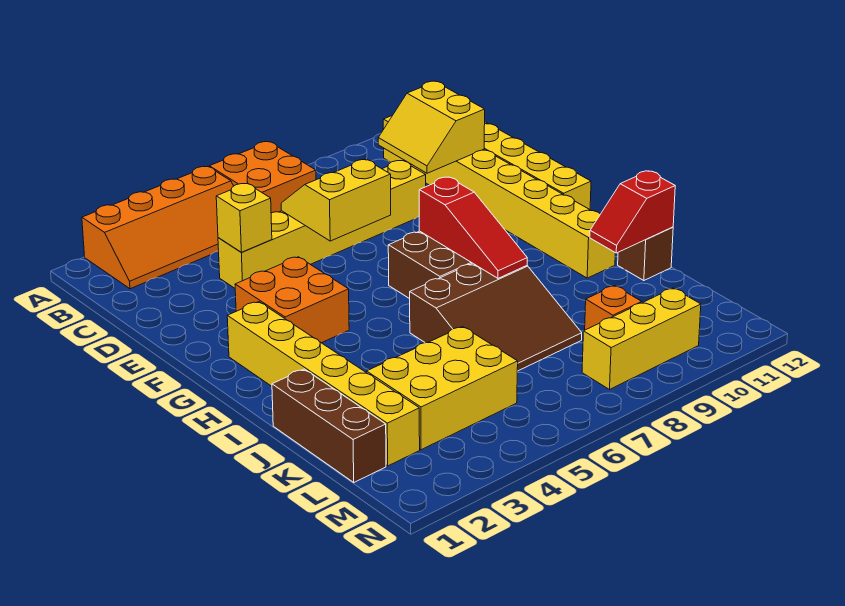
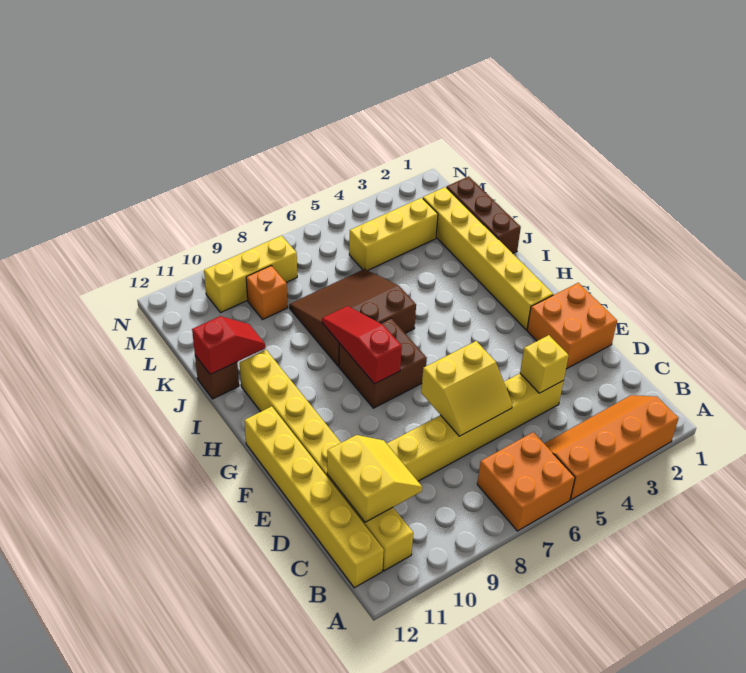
orange brick F3:G4 level 1 -> orange brick E1:F2 level 1
yellow brick K3:L5 level 1 -> yellow brick L3:L5 level 1

